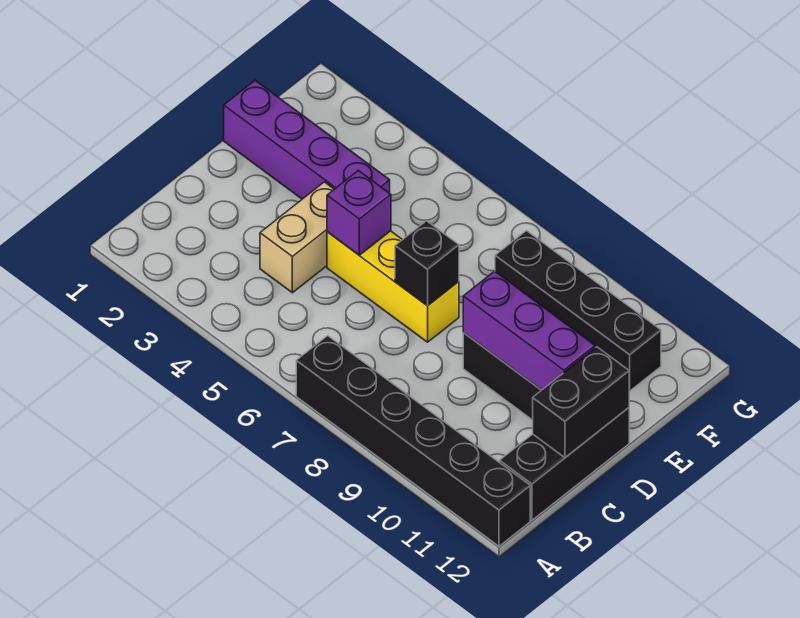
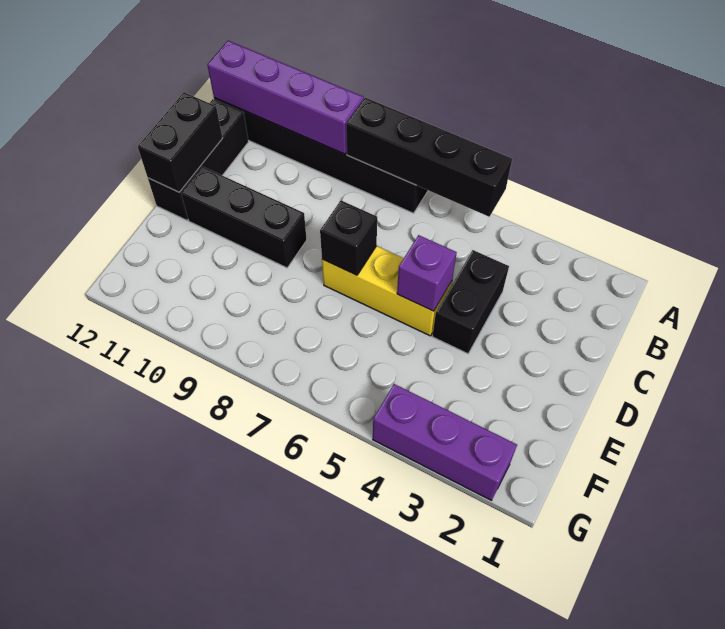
tan brick C4:D4 level 1 -> black brick C4:D4 level 1
purple brick D9:D11 level 2 -> purple brick G2:G4 level 1
purple brick E1:E4 level 1 -> purple brick A9:A12 level 2
black brick F8:F11 level 1 -> black brick A5:A8 level 2

